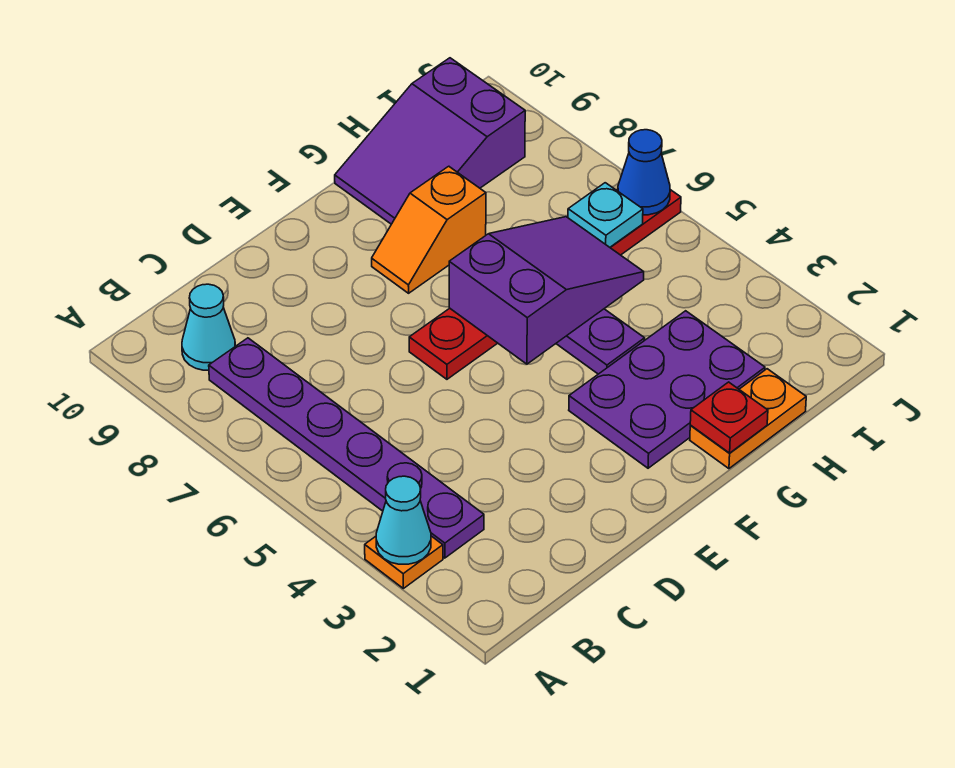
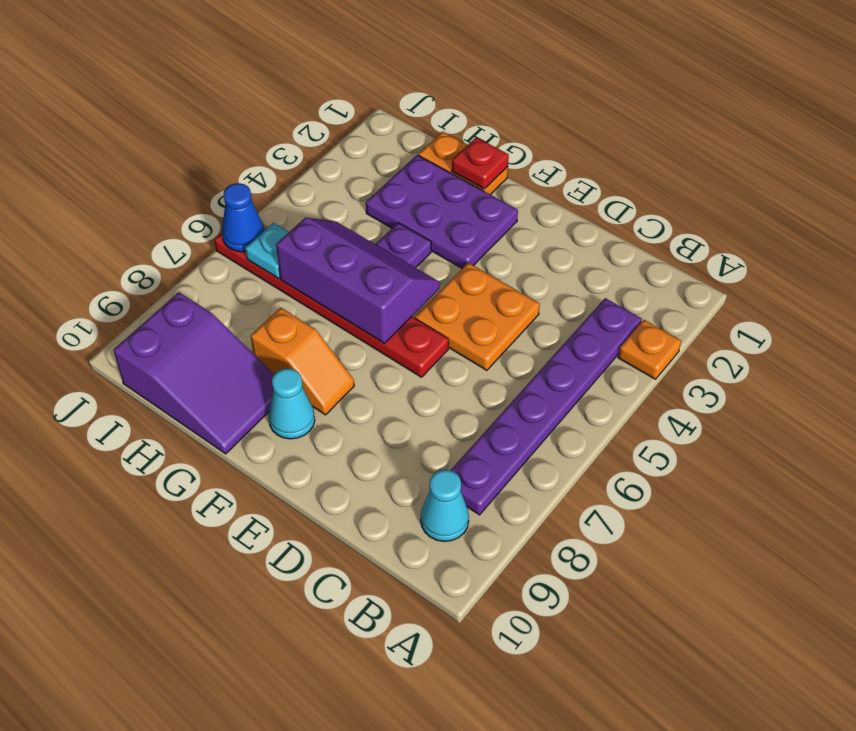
cyan cone A3 level 2 -> cyan cone F9 level 1
none -> orange plate D4:E5 level 1
purple slope F5:H6 level 2 top F -> purple slope F5:H6 level 2 top 6

